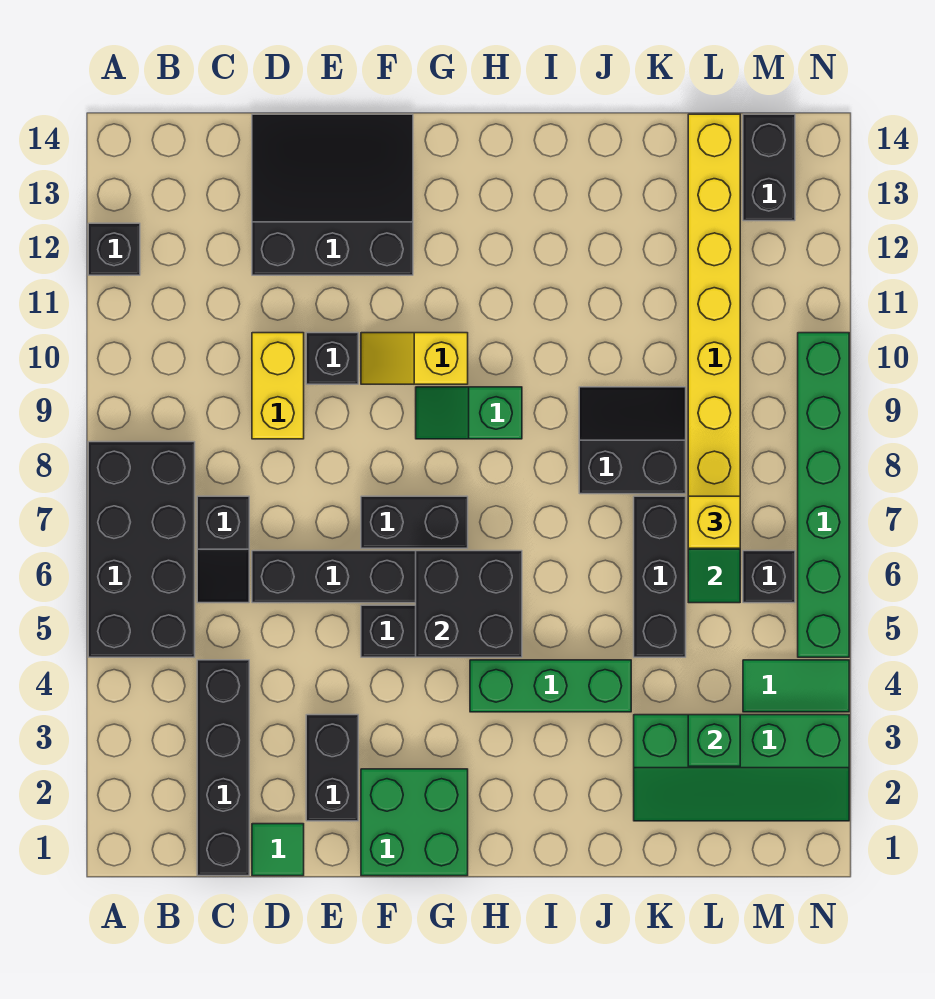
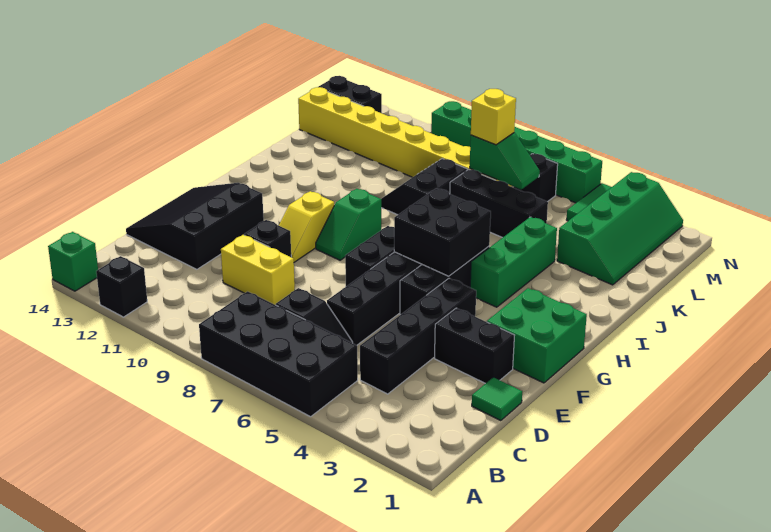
black brick C1:C4 level 1 -> black brick C4:F4 level 1
green brick L3 level 2 -> green brick A14 level 1

